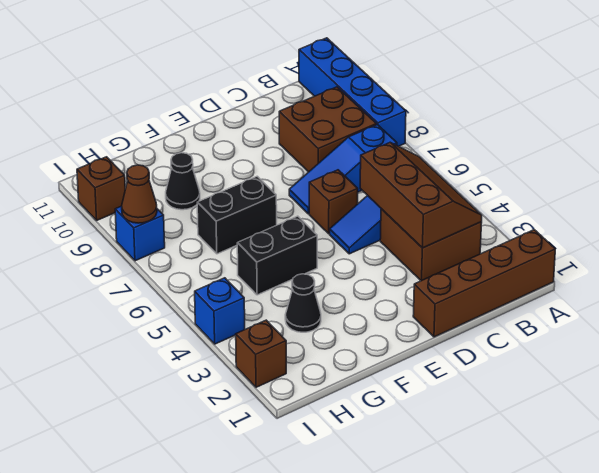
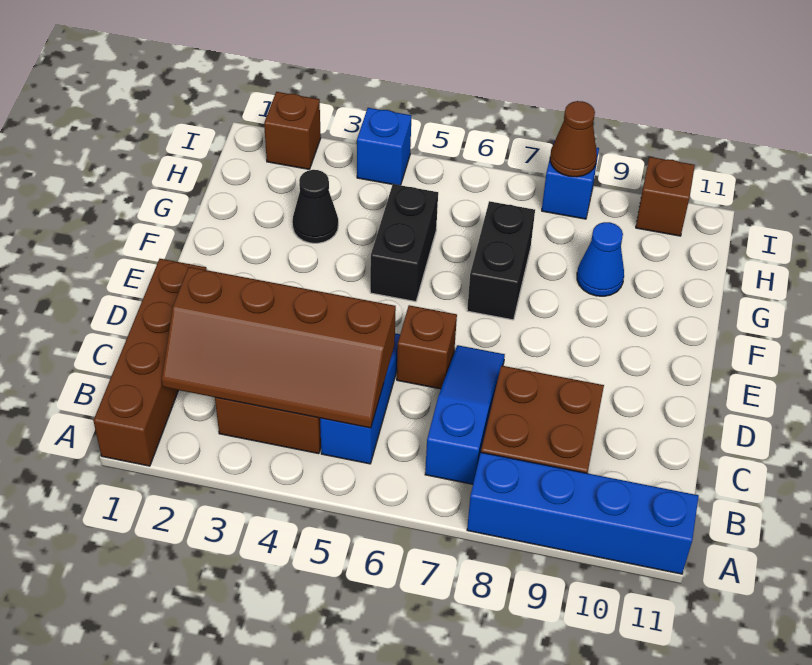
brown slope B3:C5 level 2 top C -> brown slope B2:C5 level 2 top C
black cone G9 level 1 -> blue cone G9 level 1

